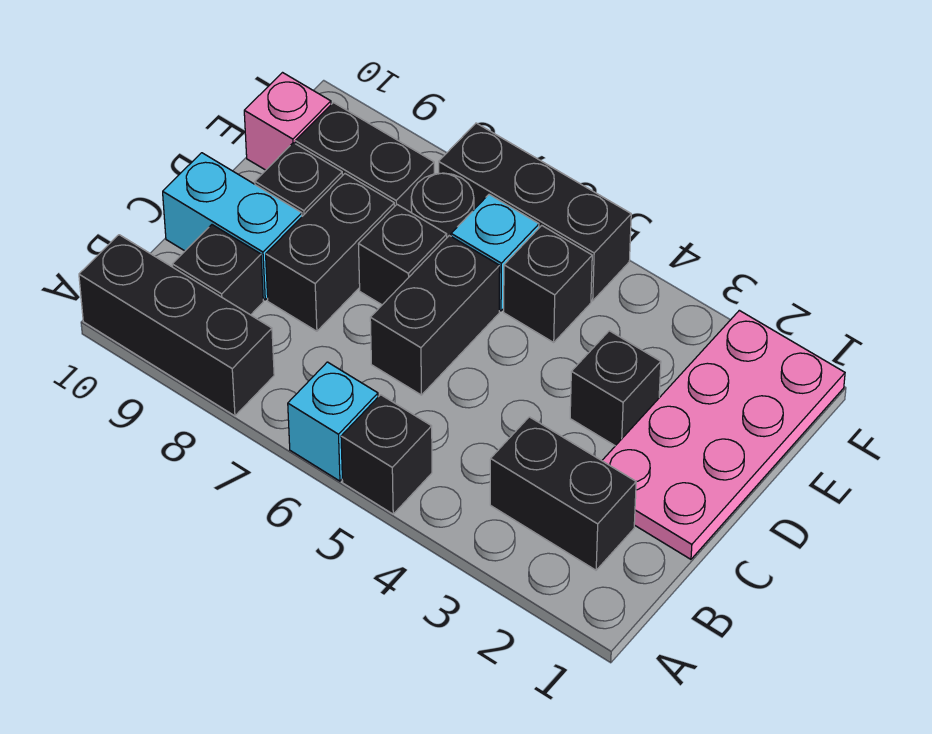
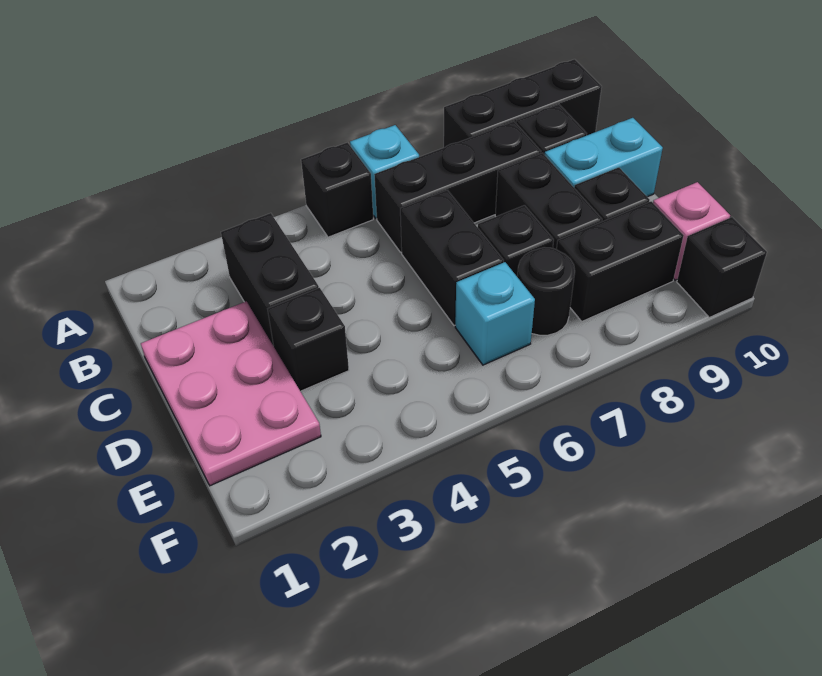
black brick B2:B3 level 1 -> black brick B3:C3 level 1
pink plate C1:F2 level 1 -> pink plate C1:E2 level 1
black brick E5 level 1 -> black brick F10 level 1
black brick F5:F7 level 1 -> black brick B6:B8 level 1

